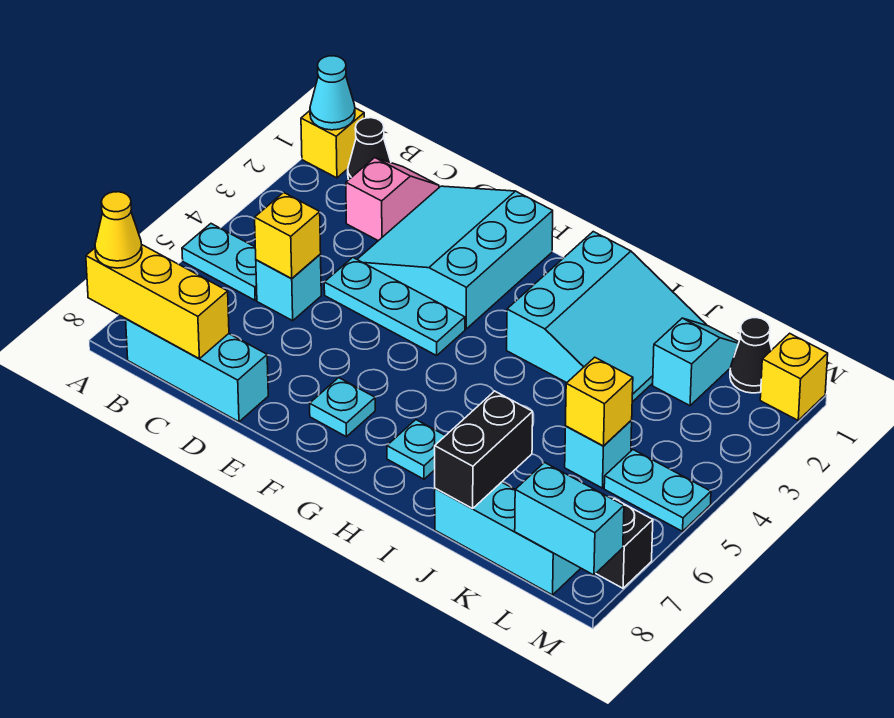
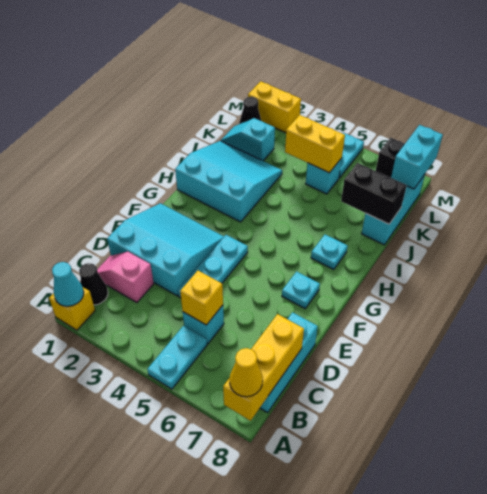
cyan slope D1:F3 level 1 top F -> cyan slope D1:F3 level 1 top D
yellow brick K5 level 2 -> yellow brick K4:K5 level 2
yellow brick M1 level 1 -> yellow brick M1:M2 level 1

